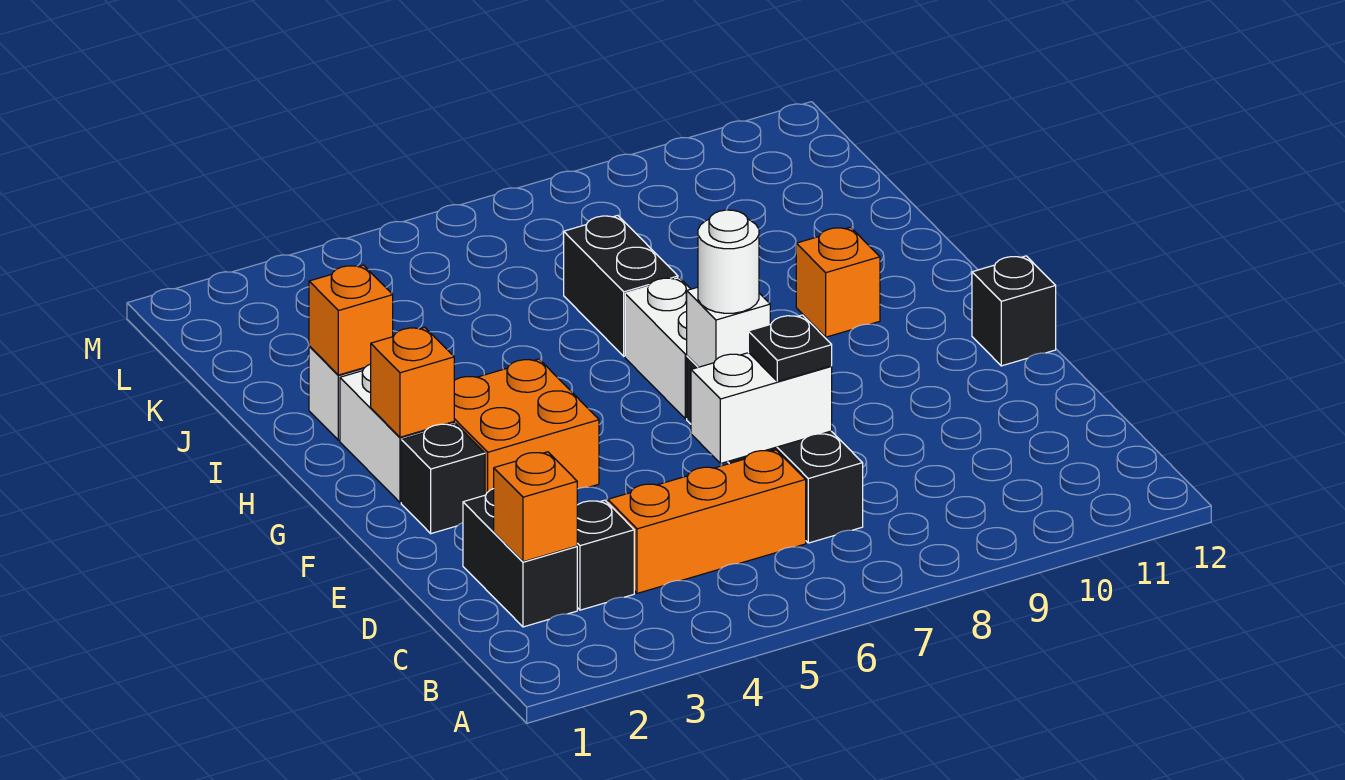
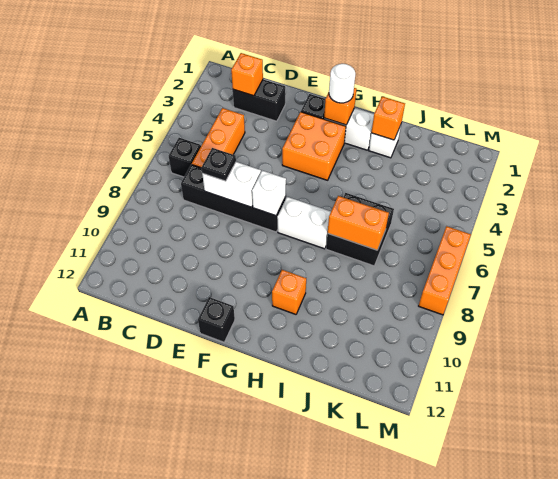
black brick C3 level 1 -> black brick B6 level 1
white brick D6:D7 level 2 -> white brick D7:E7 level 2
white round brick F7 level 3 -> white round brick G2 level 3
black brick I7:J7 level 1 -> black brick I6:J7 level 1
none -> orange brick I7:J7 level 2
none -> orange brick M6:M8 level 1

